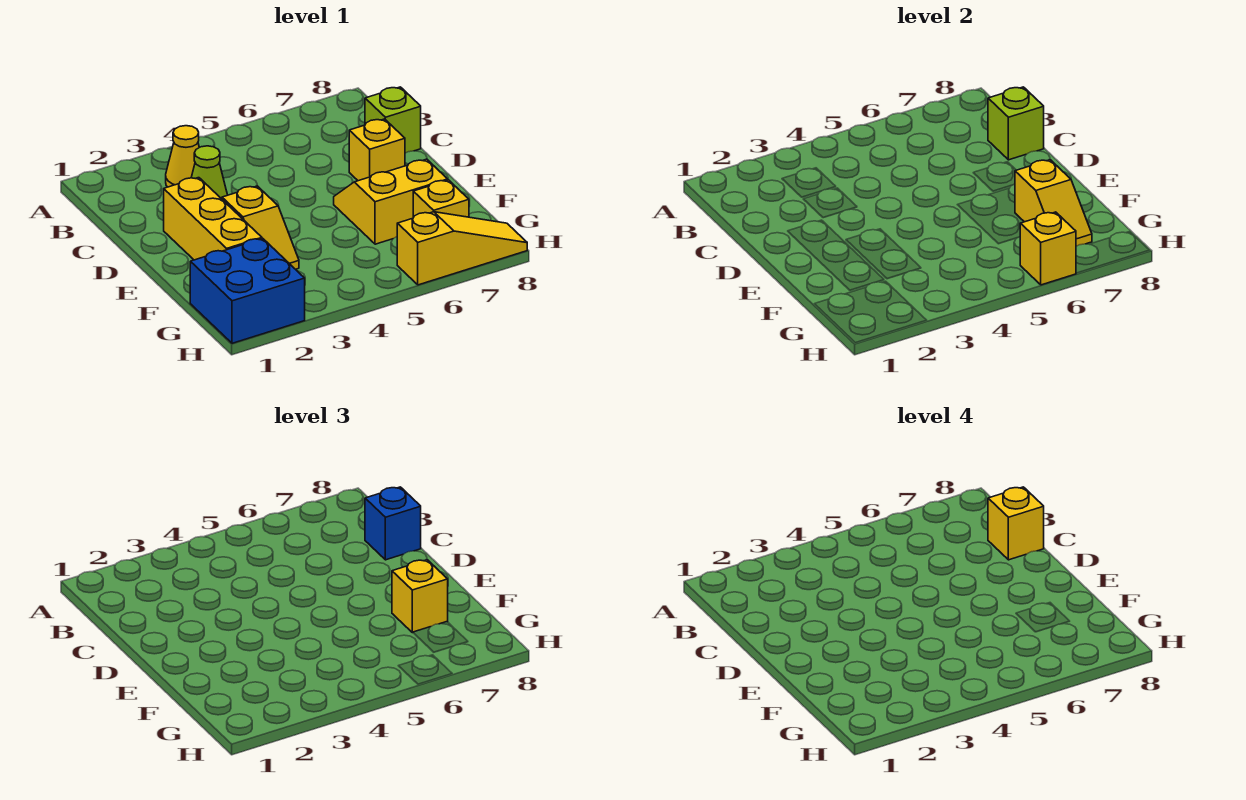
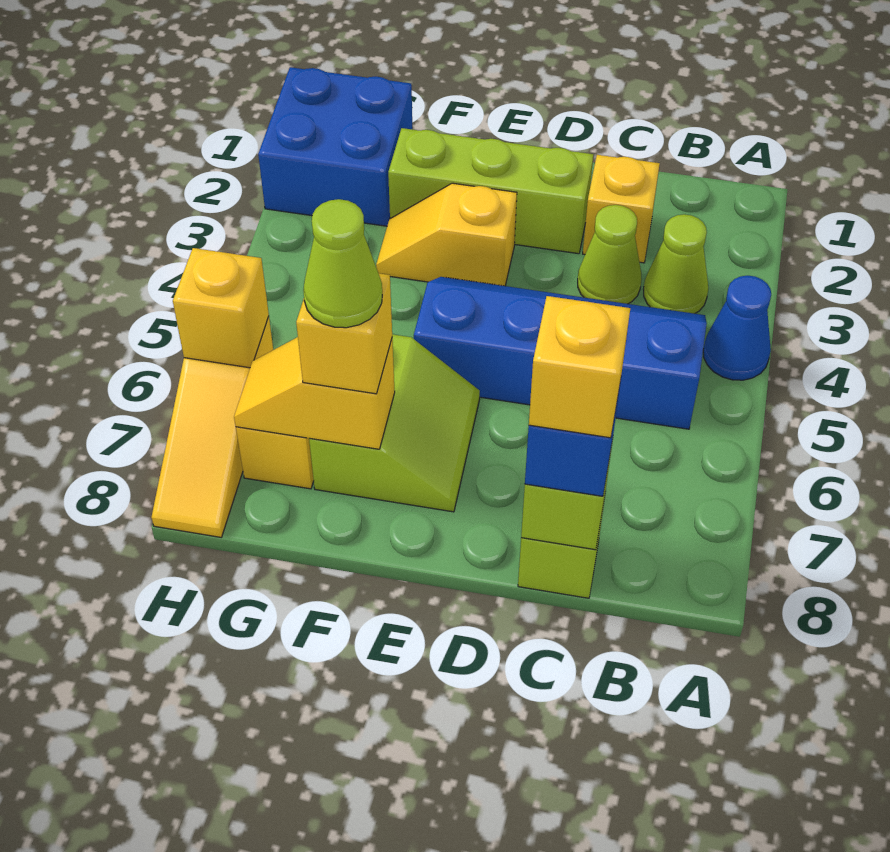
none -> blue cone A4 level 1
yellow cone B3 level 1 -> lime cone B3 level 1
none -> blue slope B4:E5 level 1 top 5
yellow brick D2:F2 level 1 -> lime brick D2:F2 level 1
yellow brick D7 level 1 -> yellow brick C2 level 1
yellow slope E6:F7 level 1 top F -> lime slope E6:F7 level 1 top F
none -> lime cone F7 level 4

